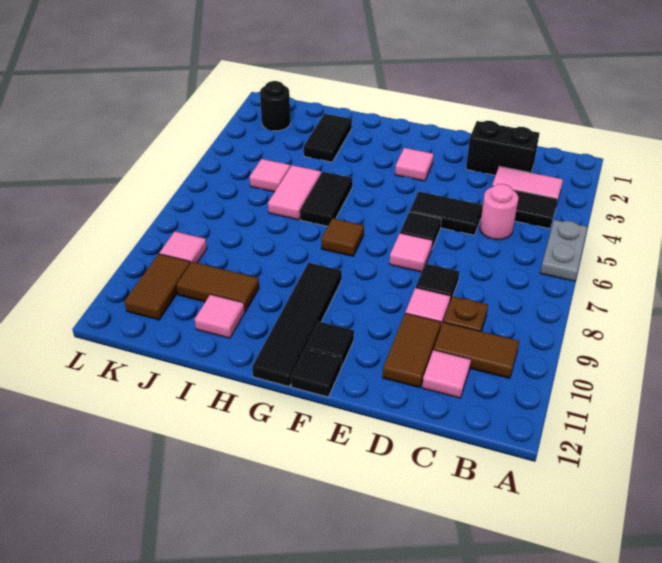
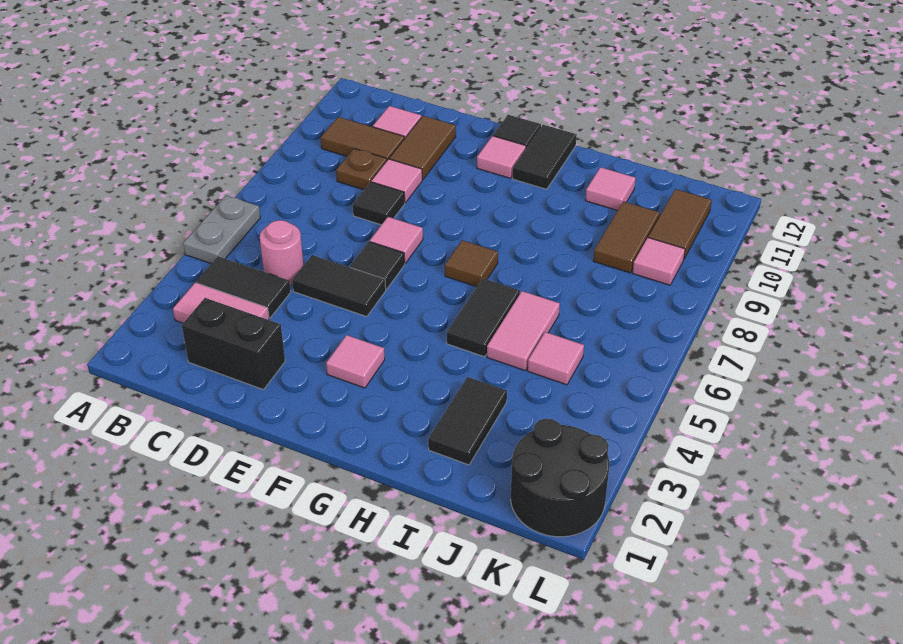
black tile F11 level 1 -> pink tile F11 level 1
black tile G9:G12 level 1 -> black tile G11:G12 level 1
brown tile I10:J10 level 1 -> brown tile J9:J10 level 1
black round brick K2 level 1 -> black round brick K1:L2 level 1

